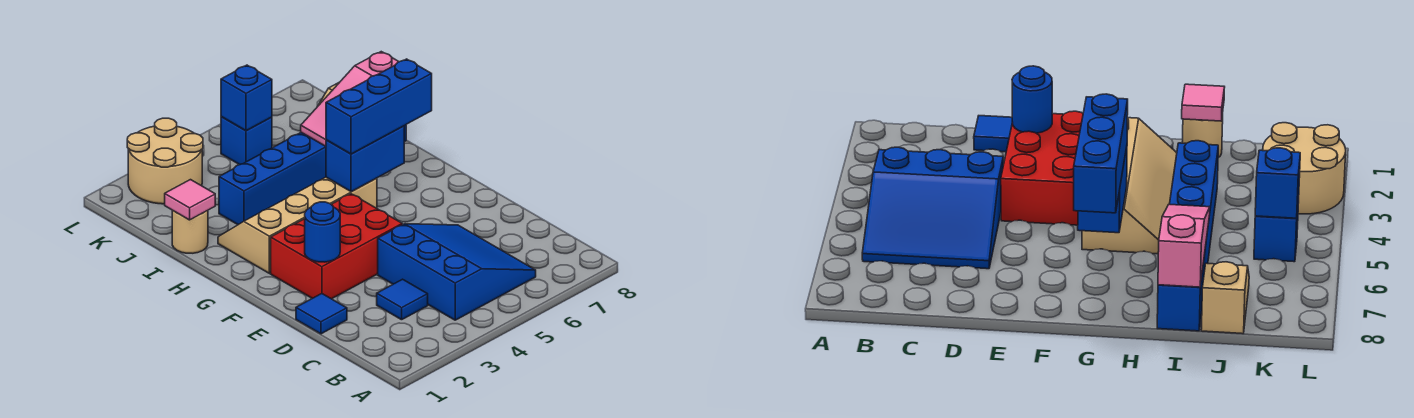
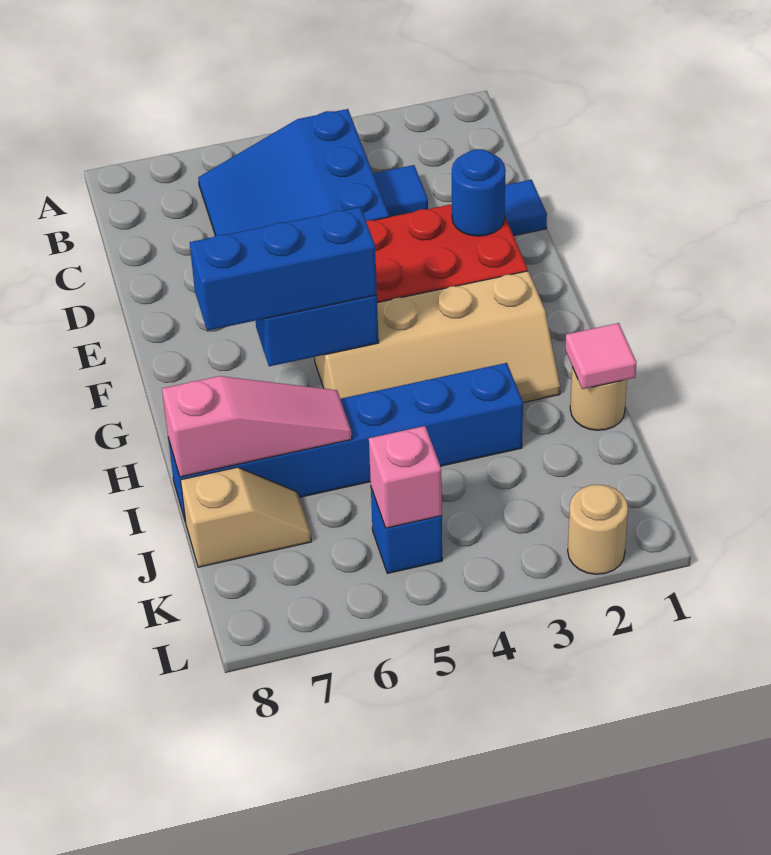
tan round brick K2:L3 level 1 -> tan round brick L2 level 1
blue brick K5 level 2 -> pink brick K5 level 2

